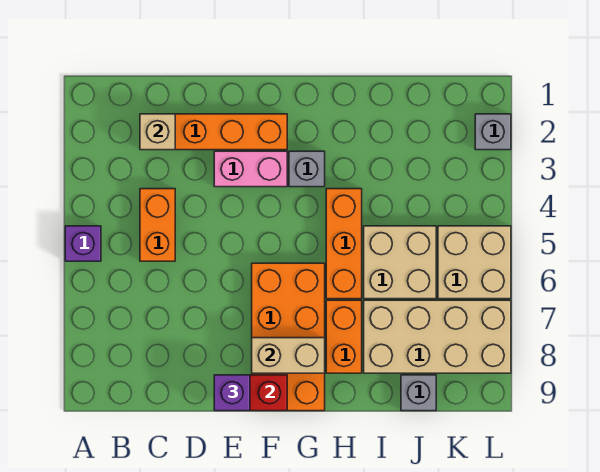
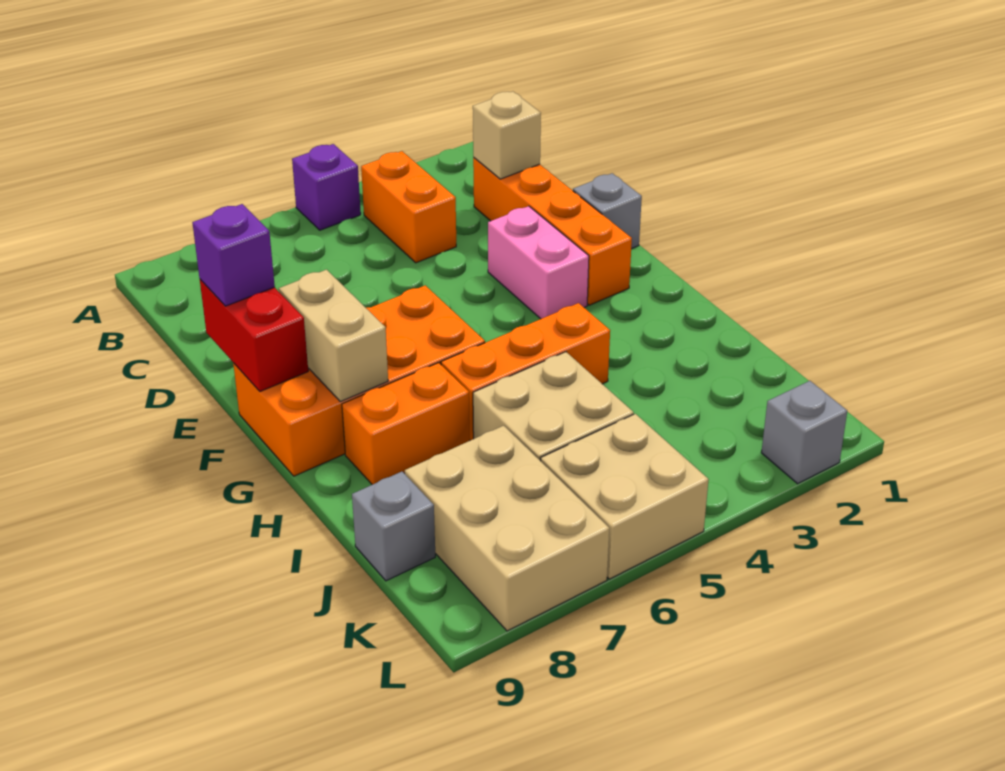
orange brick C4:C5 level 1 -> orange brick B4:C4 level 1
grey brick G3 level 1 -> grey brick E1 level 1
tan brick I7:L8 level 1 -> tan brick J7:L8 level 1

